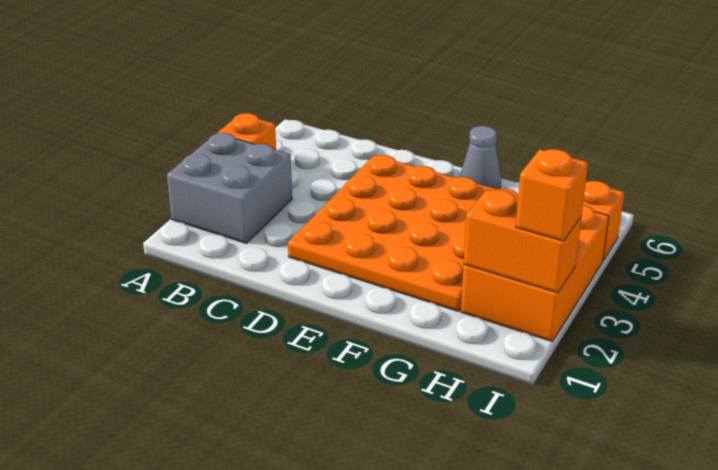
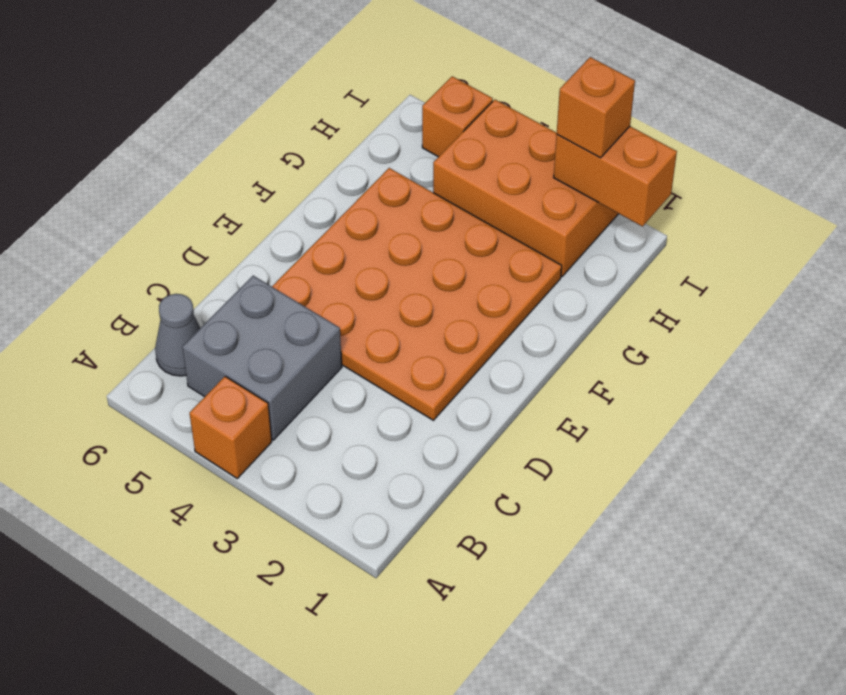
grey brick A2:B3 level 1 -> grey brick B4:C5 level 1
grey cone F6 level 1 -> grey cone B6 level 1
orange brick H2:I2 level 2 -> orange brick I1:I2 level 2

